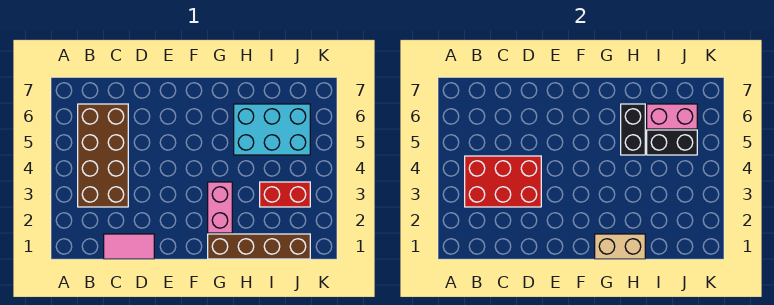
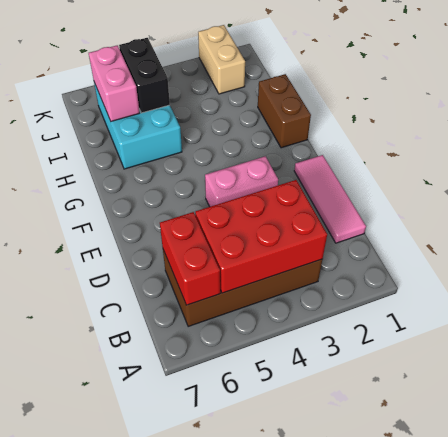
red brick B3:D4 level 2 -> red brick B3:C5 level 2
pink tile C1:D1 level 1 -> pink tile C1:E1 level 1
brown brick G1:J1 level 1 -> brown brick G1:H1 level 1
tan brick G1:H1 level 2 -> tan brick J2:K2 level 1
pink brick G2:G3 level 1 -> pink brick E3:E4 level 1
black brick H5:H6 level 2 -> none
red brick I3:J3 level 1 -> red brick B6:C6 level 2

